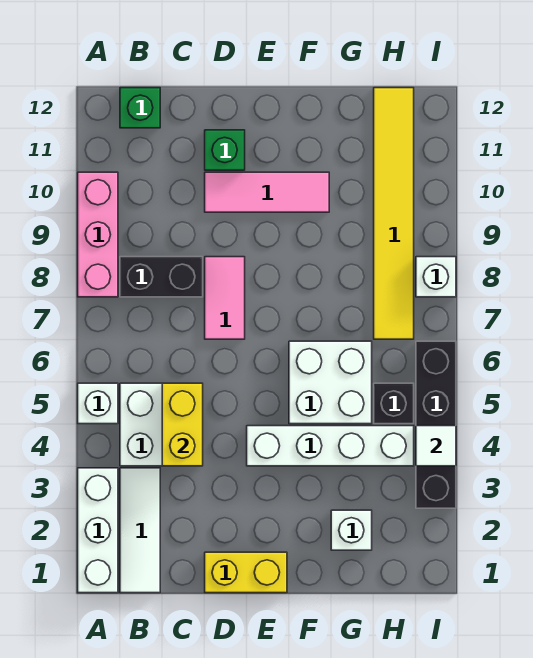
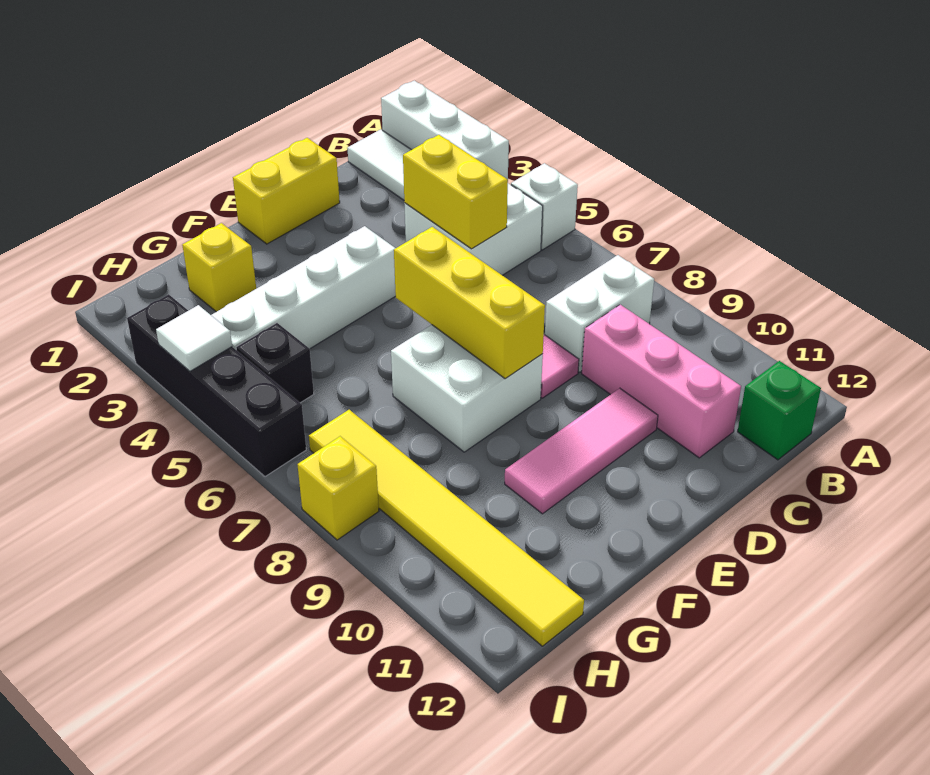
pink brick A8:A10 level 1 -> pink brick C9:C11 level 1
black brick B8:C8 level 1 -> white brick B8:C8 level 1
green brick D11 level 1 -> none
none -> yellow brick E6:E8 level 2
white brick F5:G6 level 1 -> white brick E7:F8 level 1
white brick G2 level 1 -> yellow brick G2 level 1
white brick I8 level 1 -> yellow brick I8 level 1

